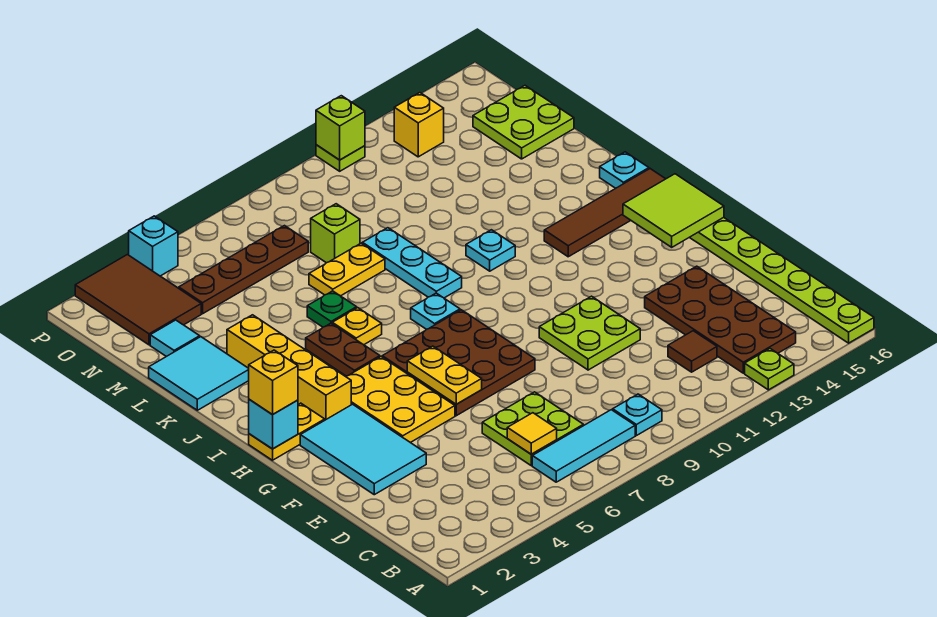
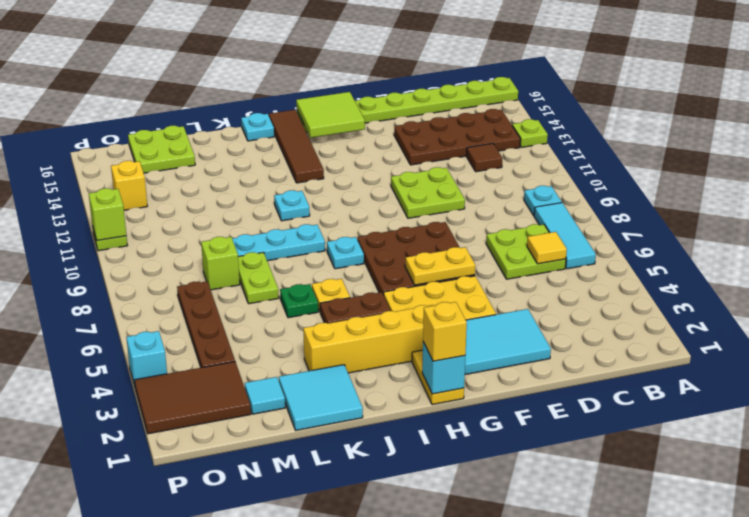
yellow plate L7:L8 level 1 -> lime plate L7:L8 level 1

